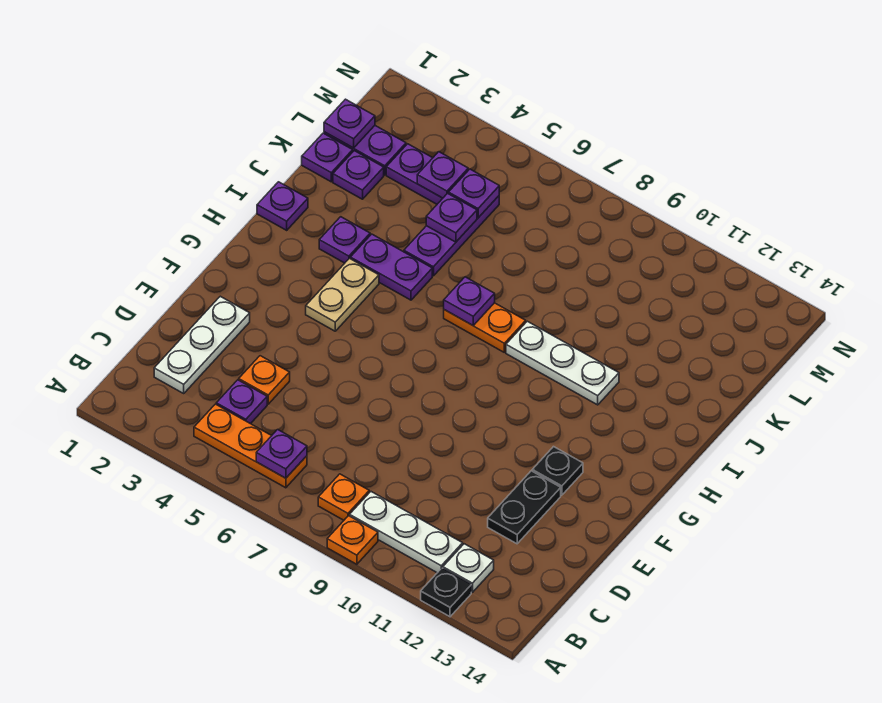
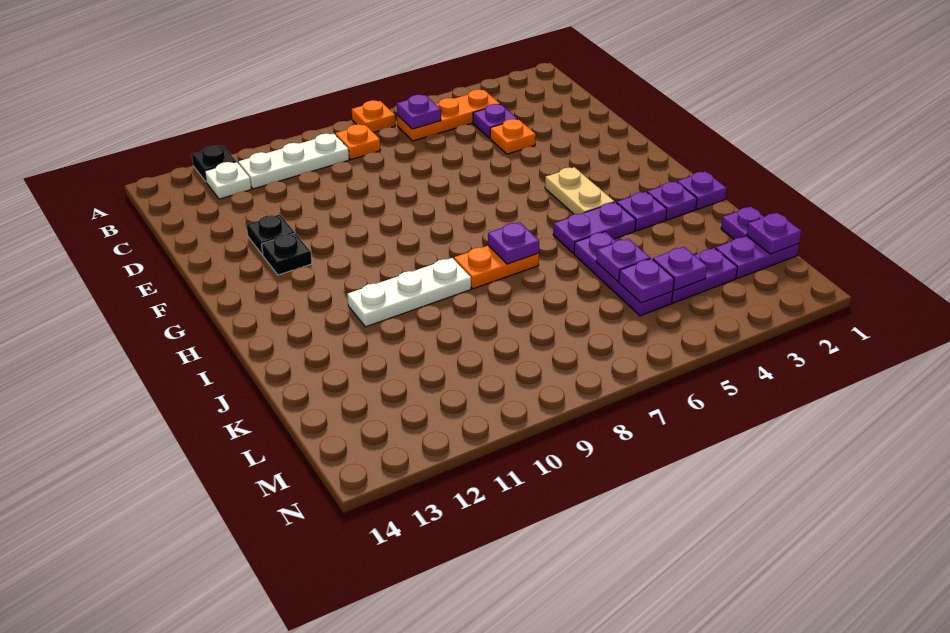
orange plate A9 level 1 -> orange plate A7 level 1
white plate C2:E2 level 1 -> none
black plate D12:E12 level 1 -> black plate E12 level 1
purple plate K2 level 1 -> purple plate I2 level 1

